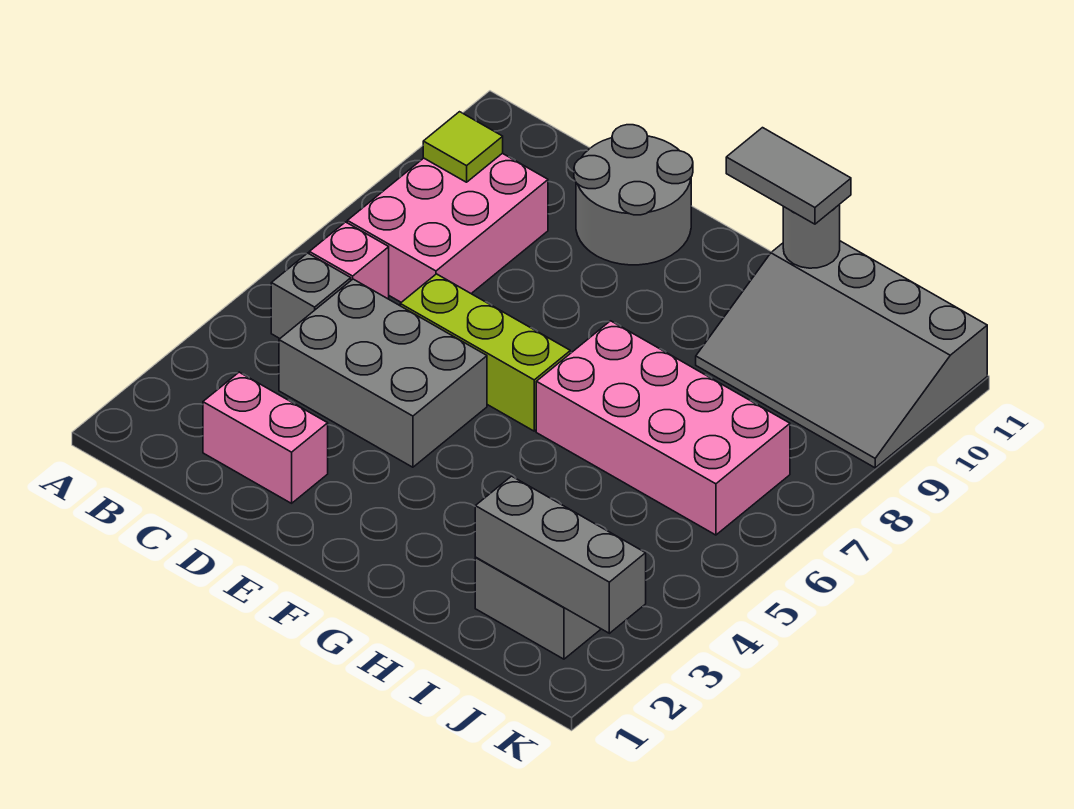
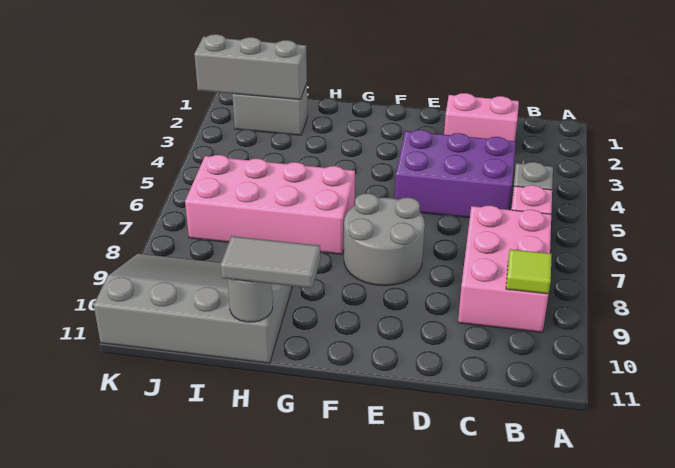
grey brick C4:E5 level 1 -> purple brick C4:E5 level 1
lime brick D6:F6 level 1 -> none
grey round brick D10:E11 level 1 -> grey round brick E7:F8 level 1

